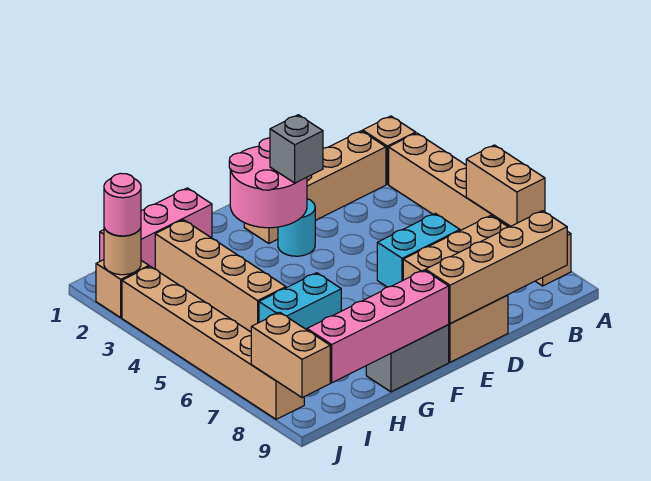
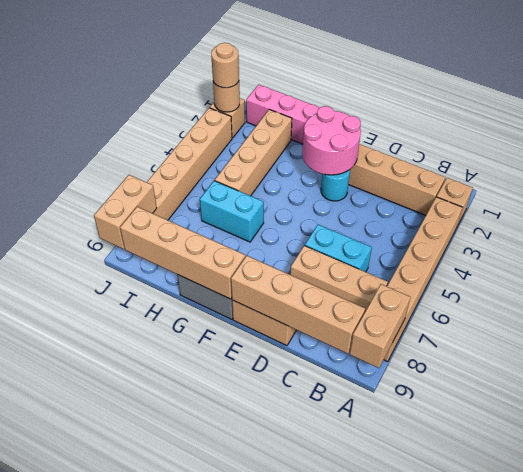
tan brick A6:A7 level 2 -> tan brick A8:A9 level 2
grey brick E3 level 3 -> none
pink brick F9:I9 level 2 -> tan brick F9:I9 level 2
pink round brick J2 level 3 -> tan round brick J2 level 3

